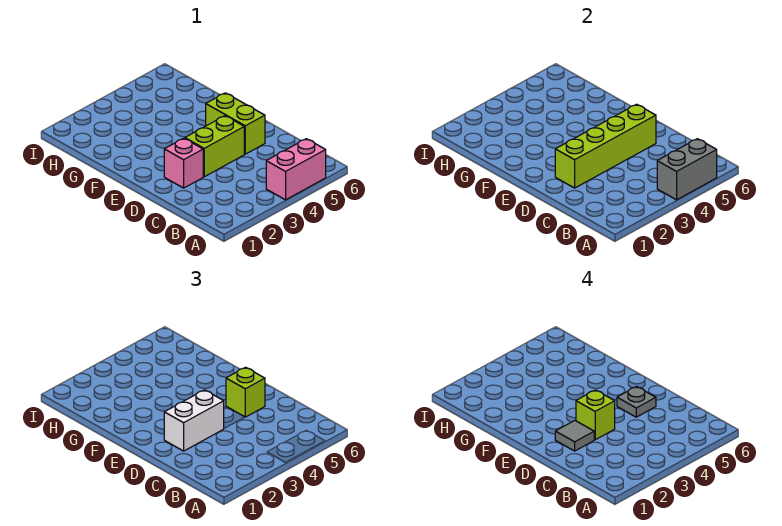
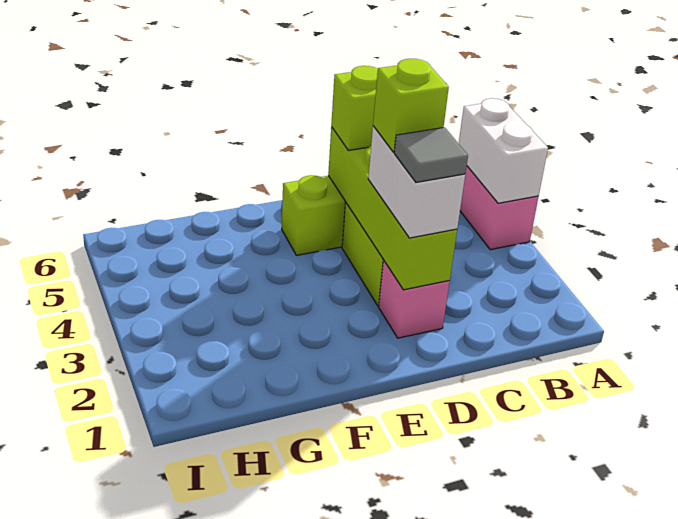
grey brick A4:A5 level 2 -> white brick A4:A5 level 2
grey plate D5 level 4 -> none

